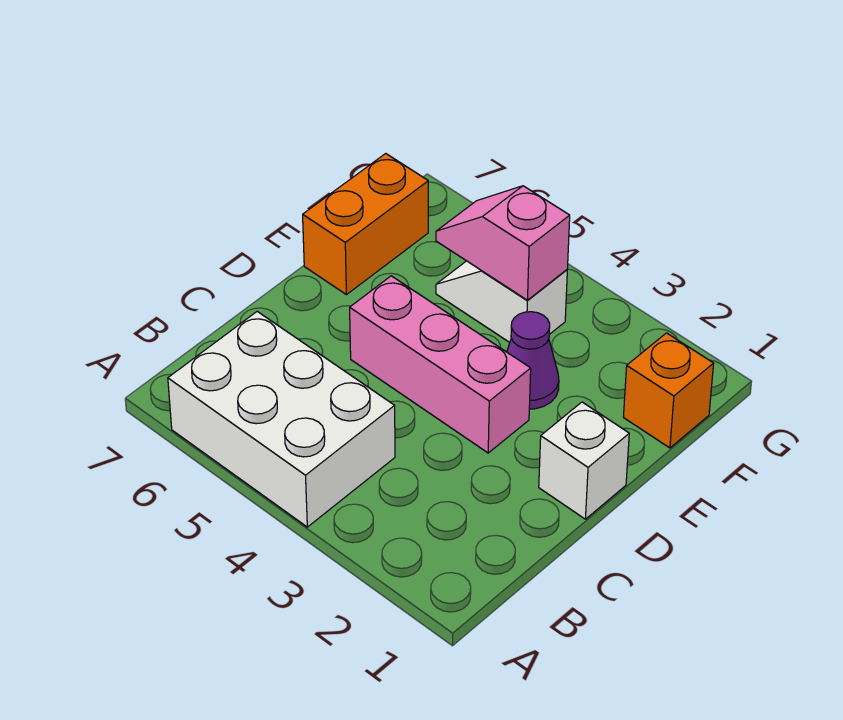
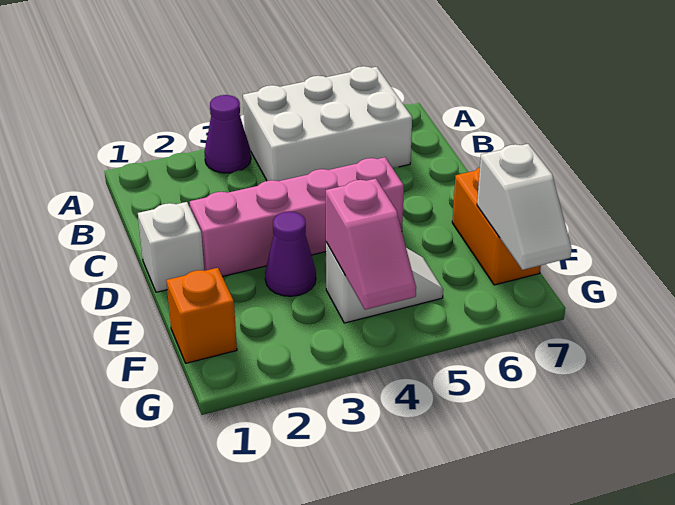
none -> purple cone A3 level 1
pink brick D3:D5 level 1 -> pink brick D2:D5 level 1
pink slope F4:F5 level 2 top 4 -> pink slope F4:G4 level 2 top F
none -> white slope F7:G7 level 2 top F

